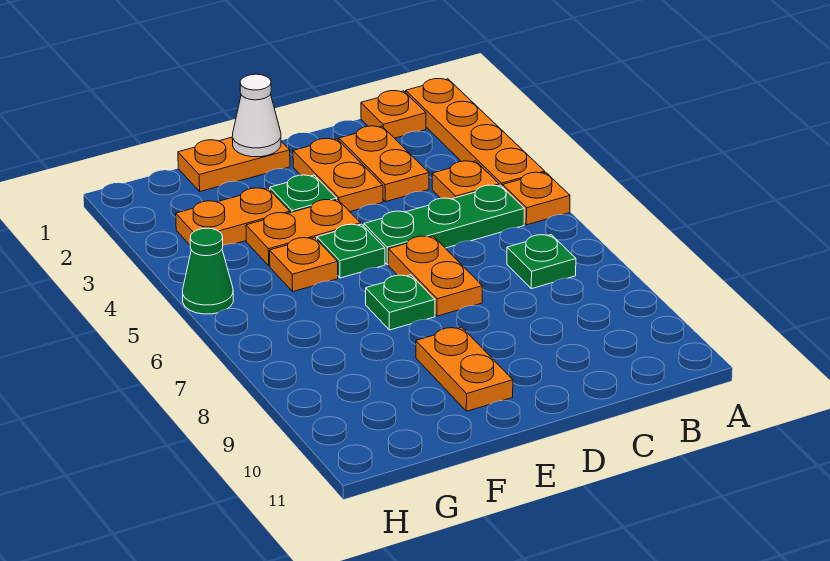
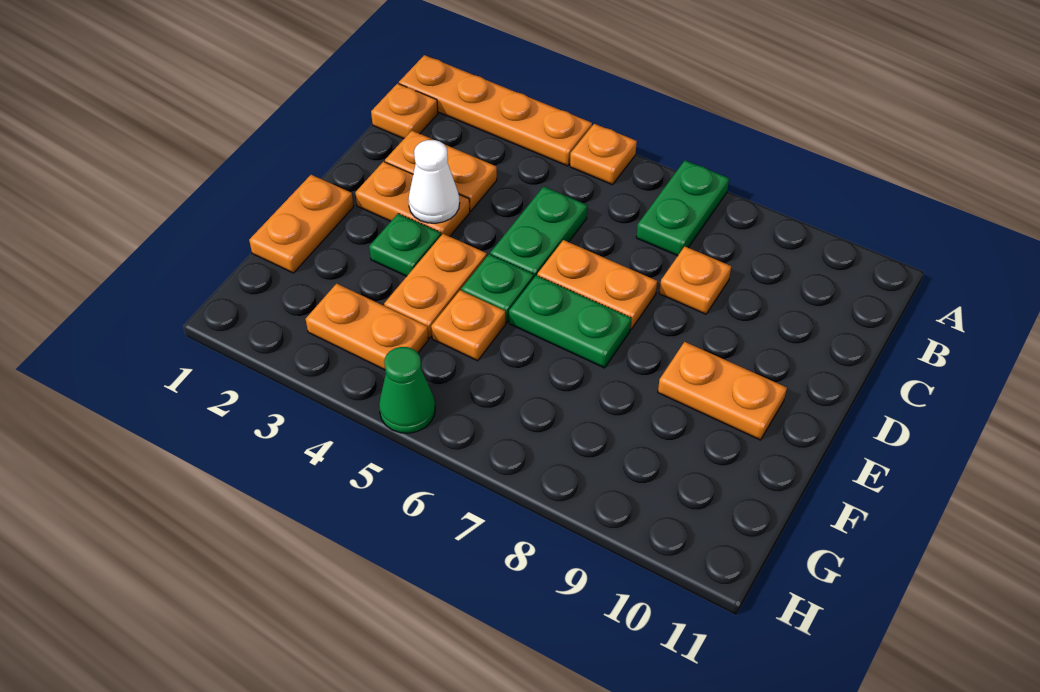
orange plate B4 level 1 -> orange plate C8 level 1
green plate B5:D5 level 1 -> green plate C5:D5 level 1
green plate B7 level 1 -> green plate A7:B7 level 1
white cone E1 level 2 -> white cone D3 level 2
green plate E7 level 1 -> green plate E6:E7 level 1
orange plate F3:G3 level 1 -> orange plate G3:G4 level 1

